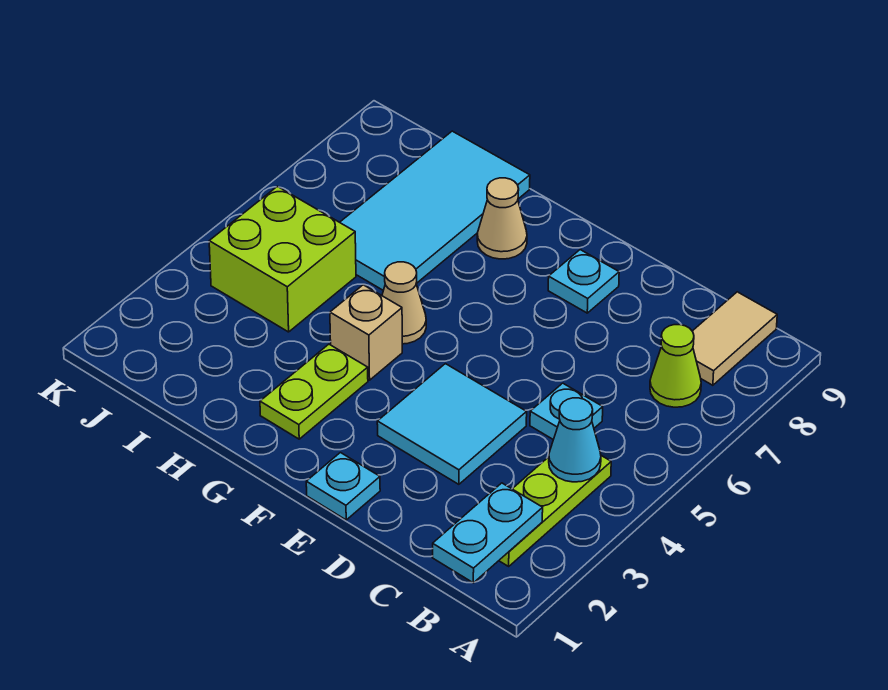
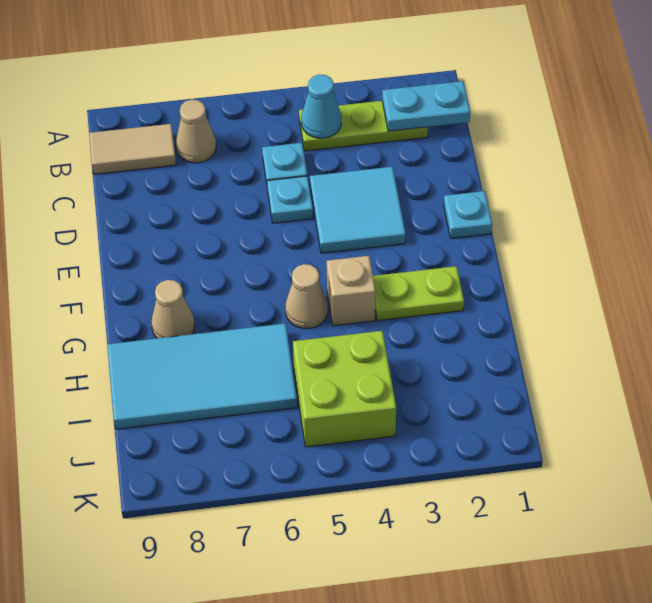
lime cone B7 level 1 -> tan cone B7 level 1
cyan plate E8 level 1 -> cyan plate D5 level 1

